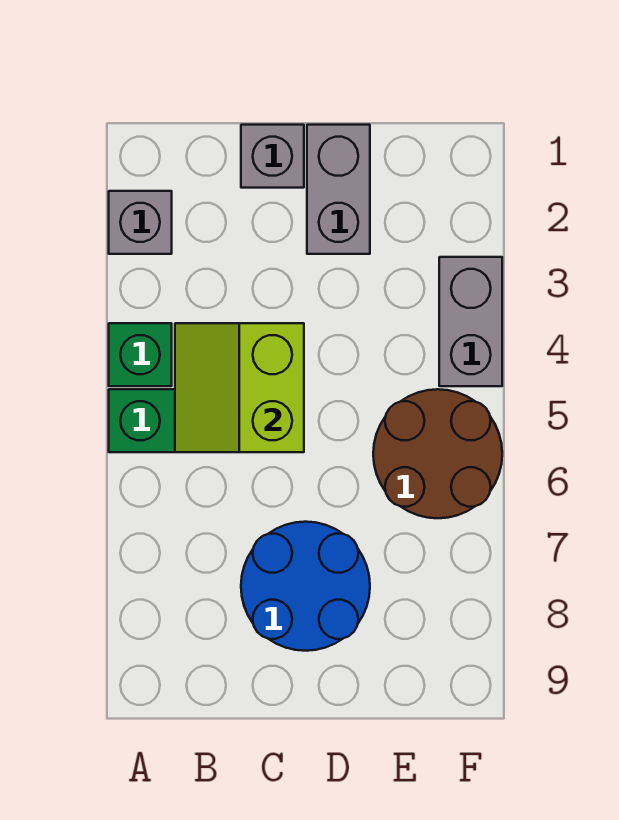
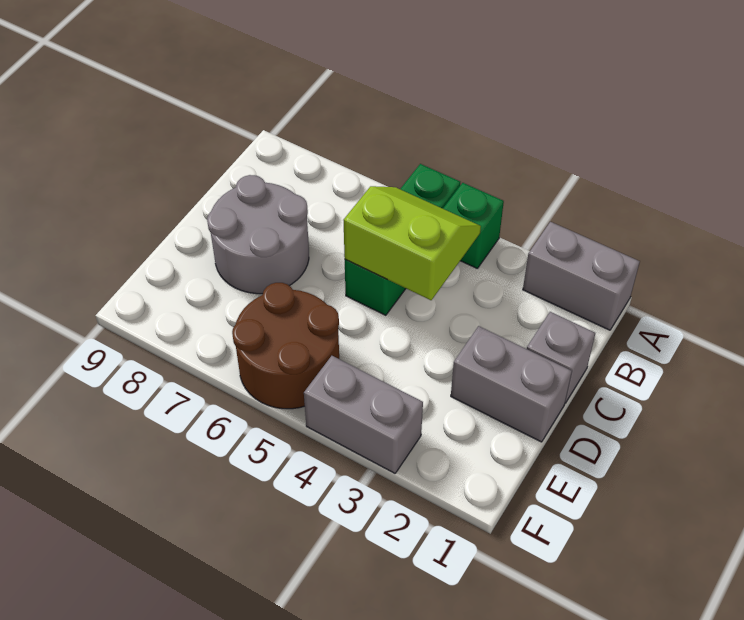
grey brick A2 level 1 -> grey brick A1:A2 level 1
blue round brick C7:D8 level 1 -> grey round brick C7:D8 level 1

